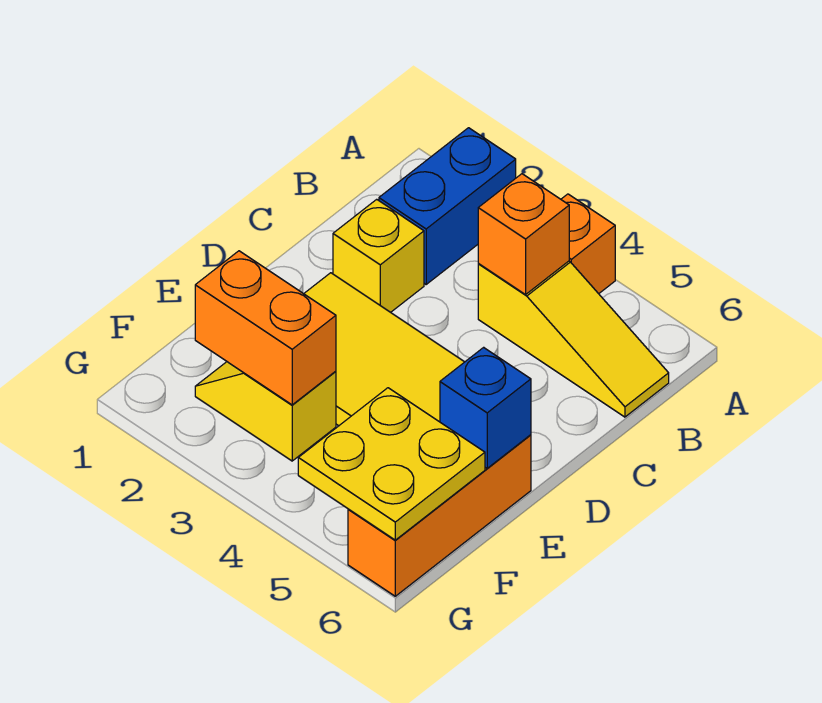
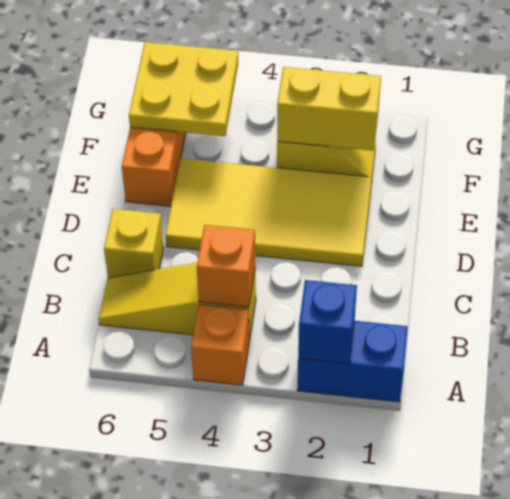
blue brick A2:B2 level 1 -> blue brick A1:A2 level 1
yellow brick C2 level 1 -> yellow brick C6 level 1
blue brick E6 level 2 -> blue brick A2 level 2
orange brick F2:F3 level 2 -> yellow brick F2:F3 level 2

